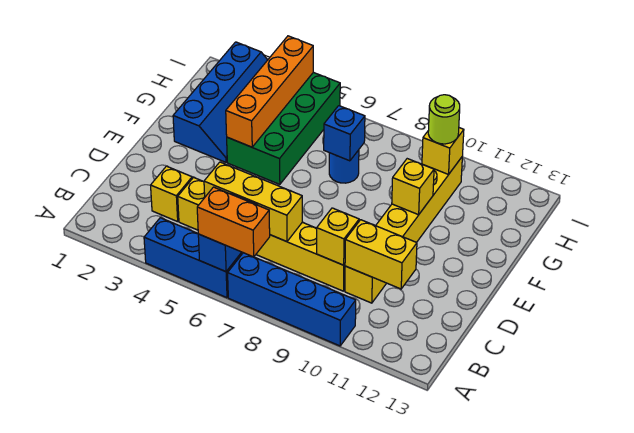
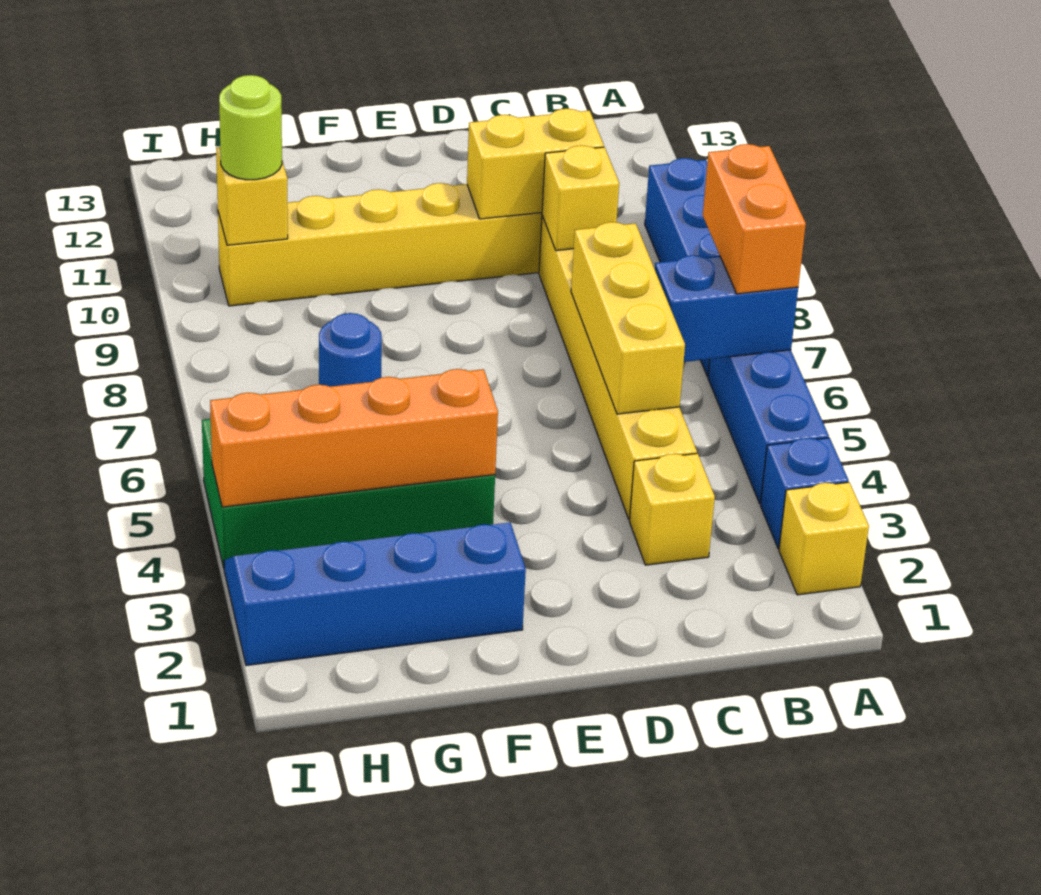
yellow brick C10:C11 level 2 -> yellow brick C10:D10 level 2
yellow brick F10 level 2 -> yellow brick A2 level 1
blue brick G7 level 2 -> blue brick A3 level 1

